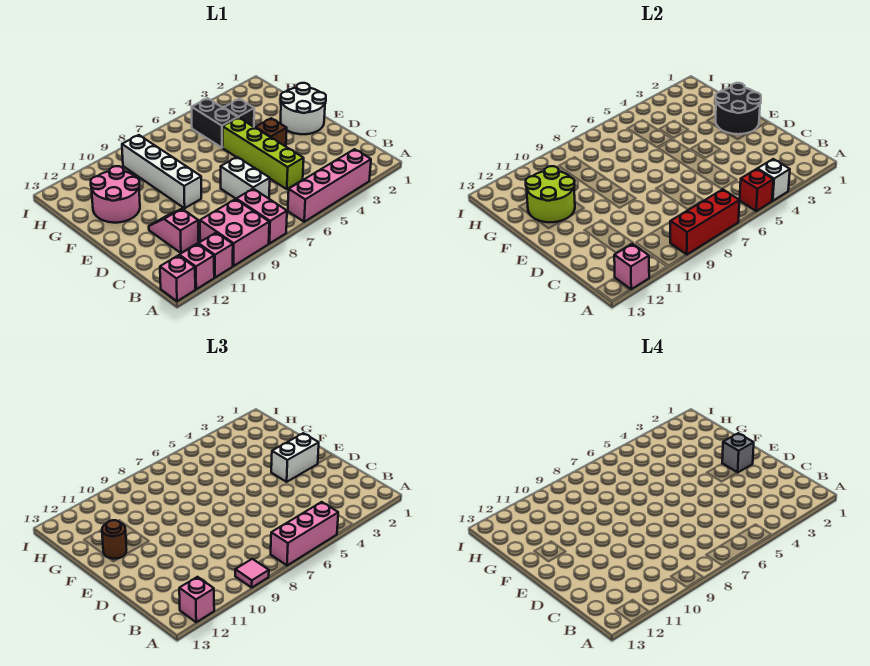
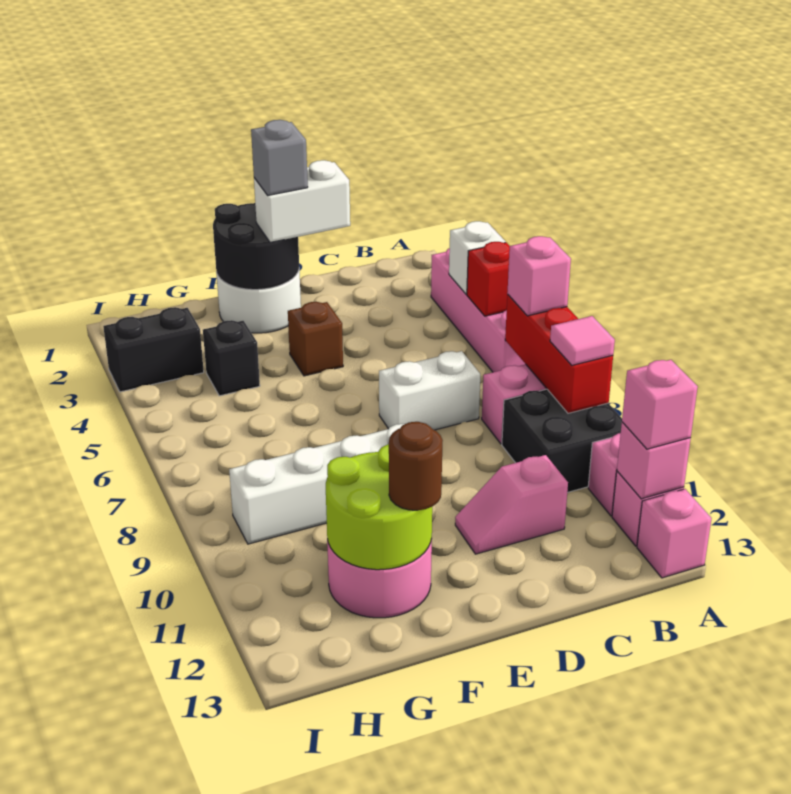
pink brick A5:A7 level 3 -> pink brick A7 level 3
pink brick A9:B10 level 1 -> black brick A9:B10 level 1
lime brick C5:F5 level 1 -> none
white brick E2:E3 level 3 -> white brick D2:E2 level 3
black brick G5:H5 level 1 -> black brick H3:I3 level 1

